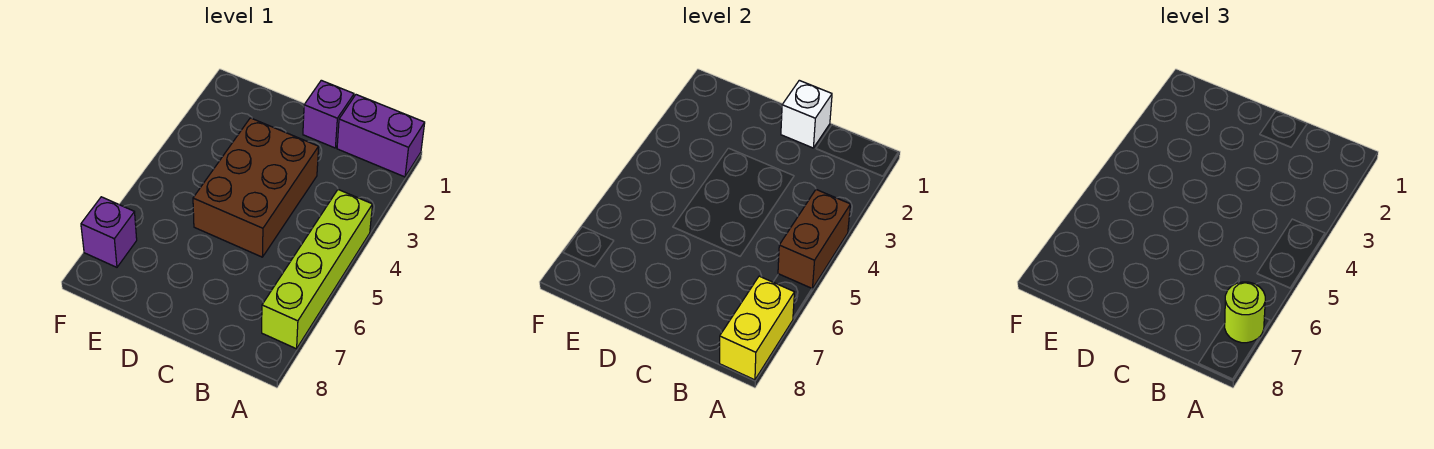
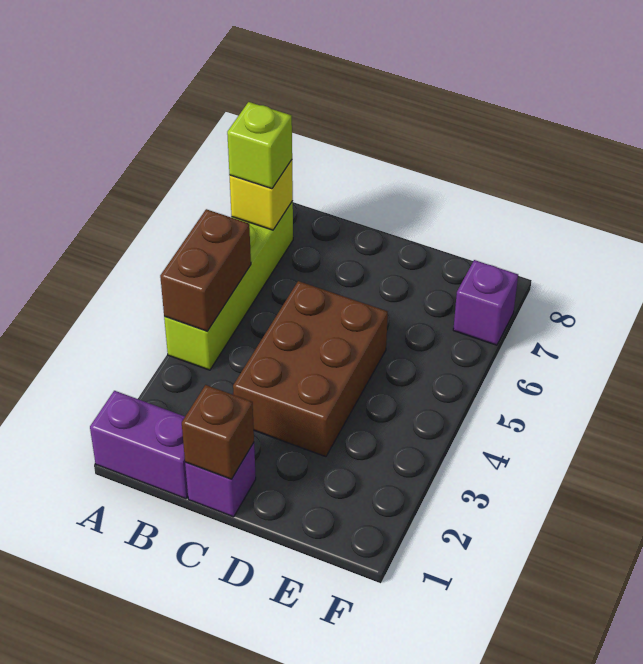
yellow brick A7:A8 level 2 -> yellow brick A7 level 2
lime round brick A7 level 3 -> lime brick A7 level 3
white brick C1 level 2 -> brown brick C1 level 2

